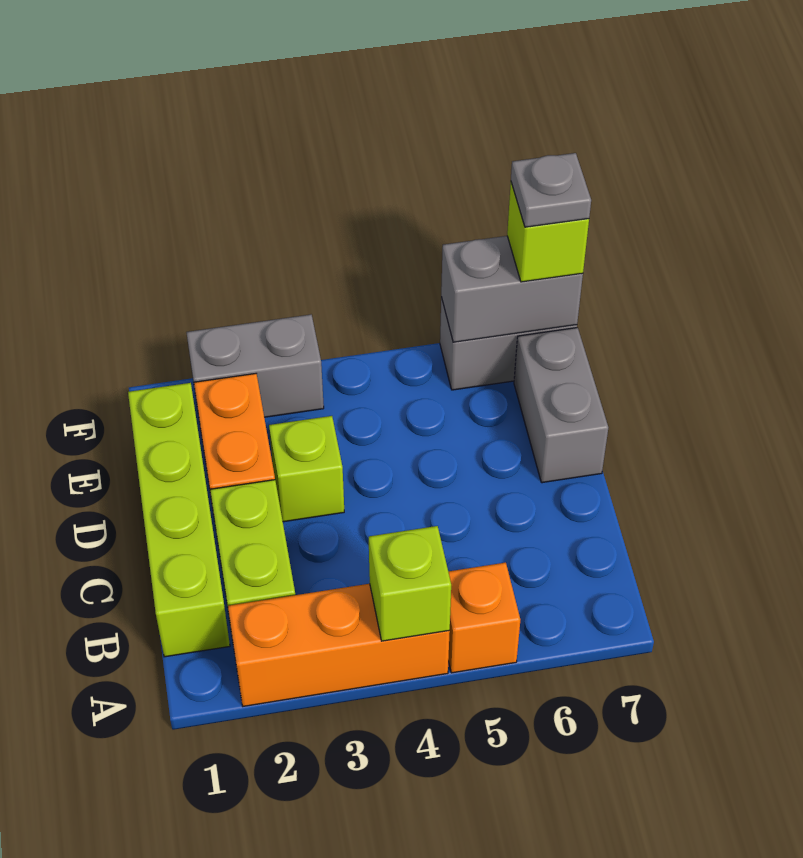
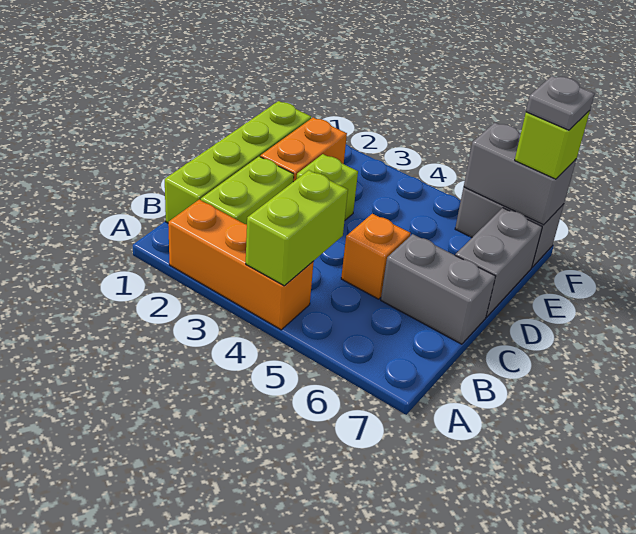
lime brick A4 level 2 -> lime brick A4:B4 level 2
orange brick A5 level 1 -> orange brick C5 level 1
grey brick F2:F3 level 1 -> grey brick C6:C7 level 1

